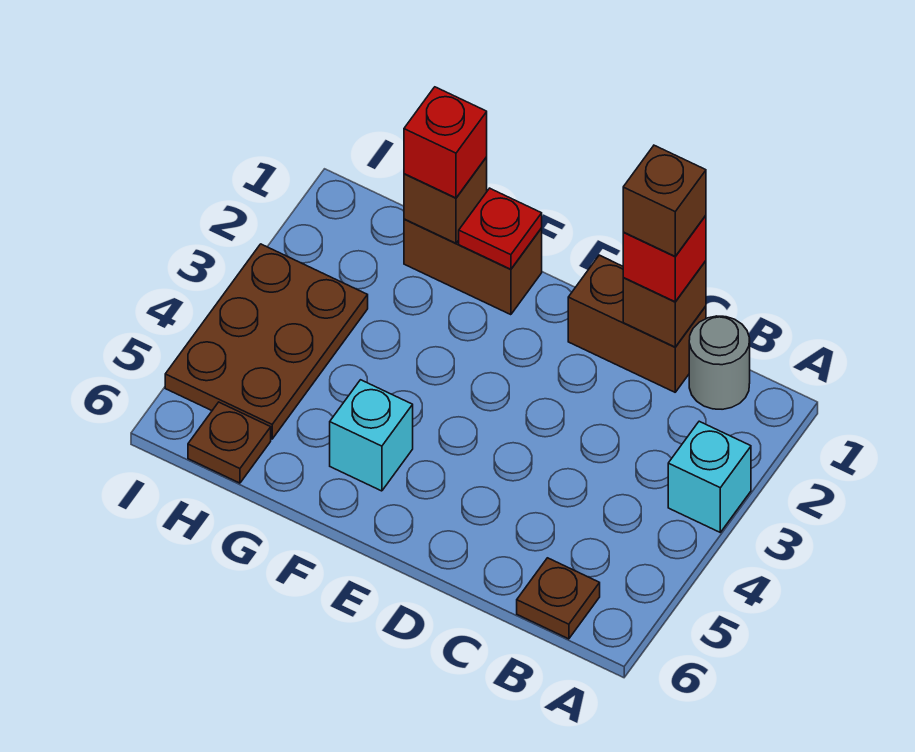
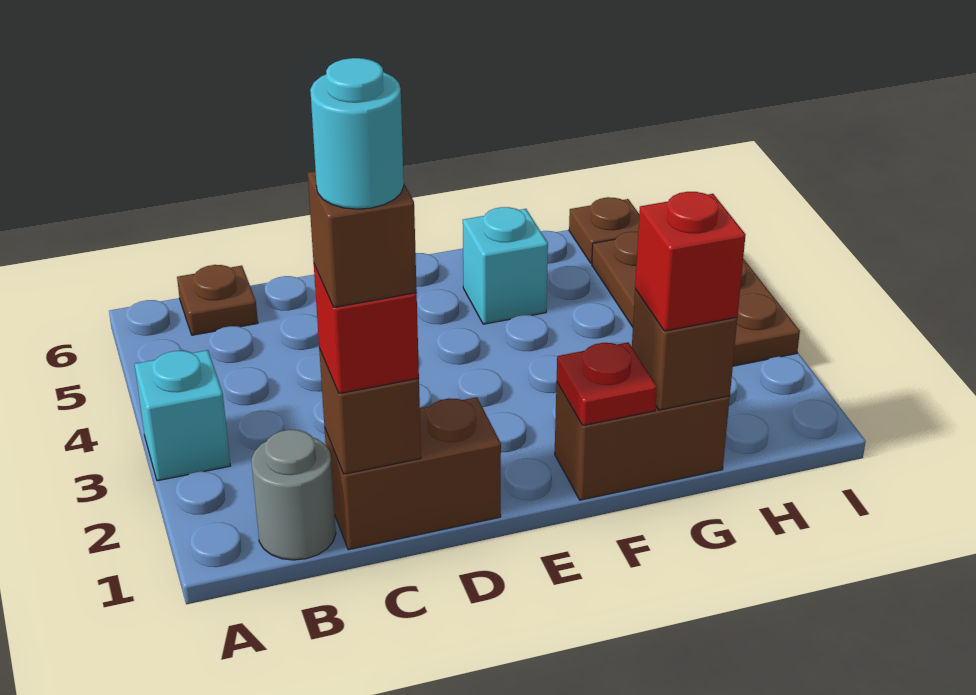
none -> cyan round brick C1 level 5

